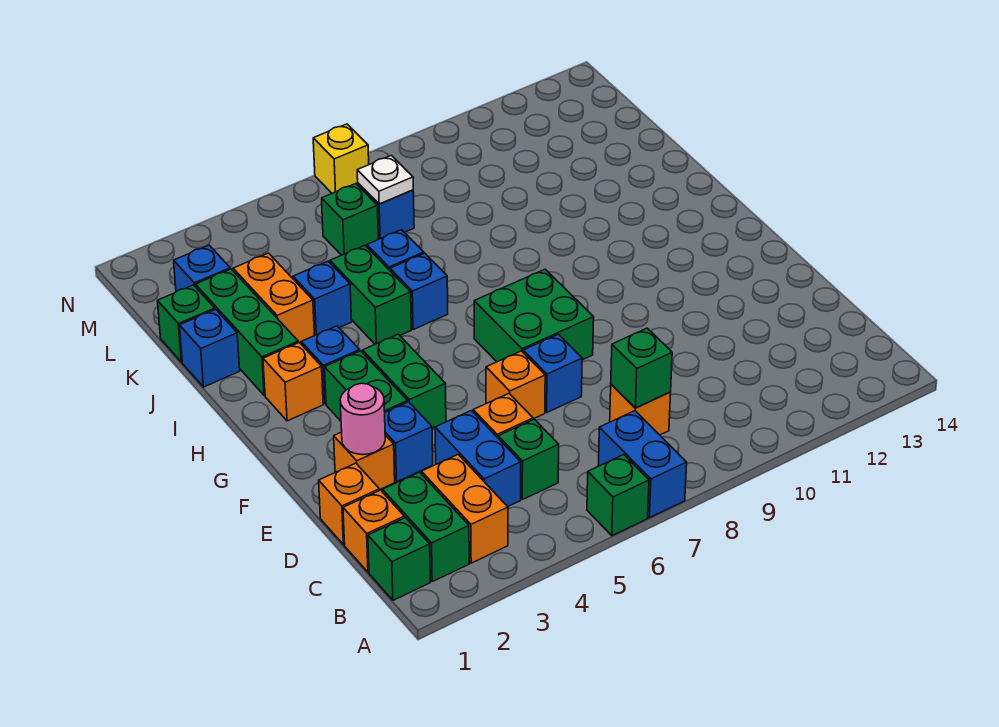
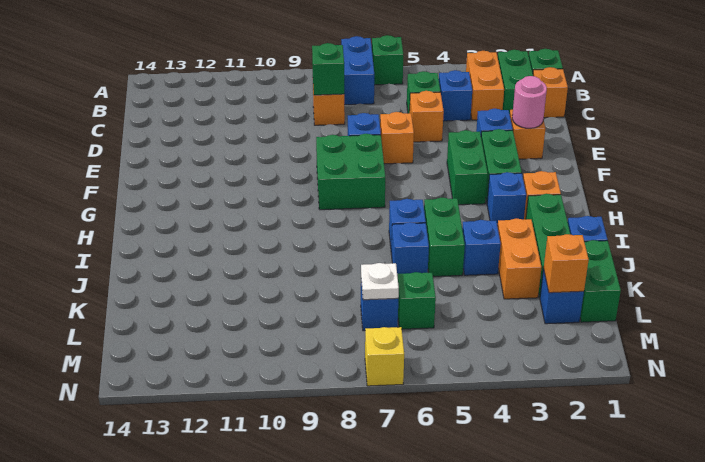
blue brick C4:D4 level 1 -> blue brick C4 level 1
orange brick D1 level 1 -> orange brick L2 level 2
green brick K1 level 1 -> green brick K1:L1 level 1

